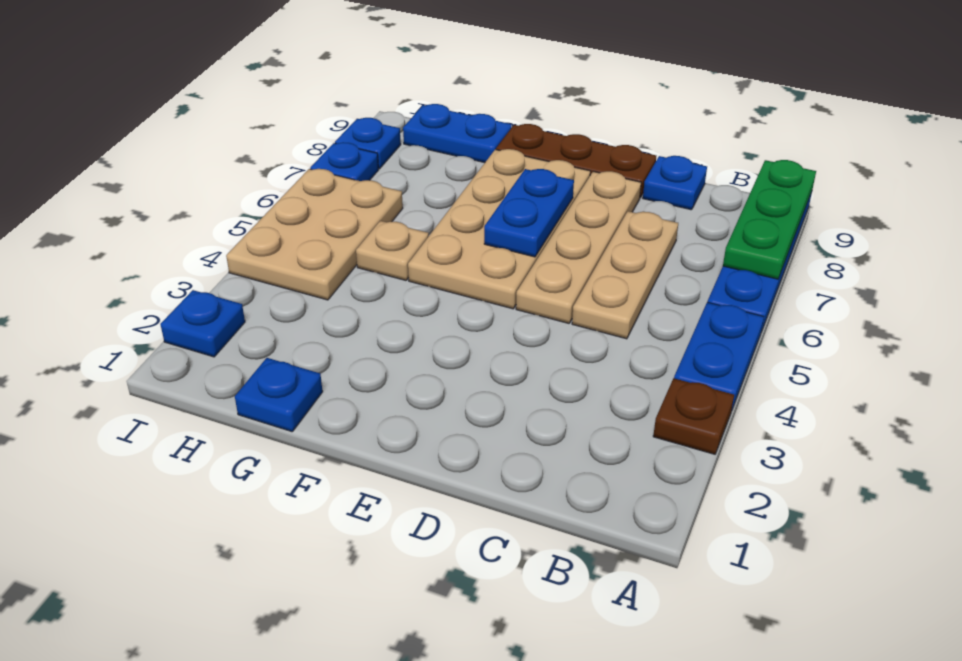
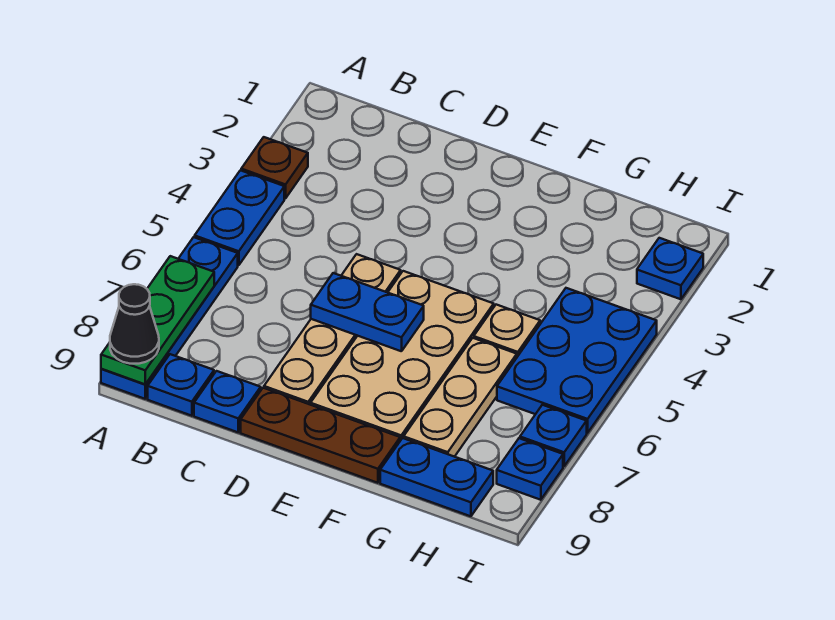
none -> black cone A9 level 3
tan plate C5:C7 level 1 -> tan plate G6:G8 level 1
blue plate E6:E7 level 2 -> blue plate D6:E6 level 2
blue plate G1 level 1 -> blue plate B9 level 1
tan plate H4:I6 level 1 -> blue plate H4:I6 level 1

